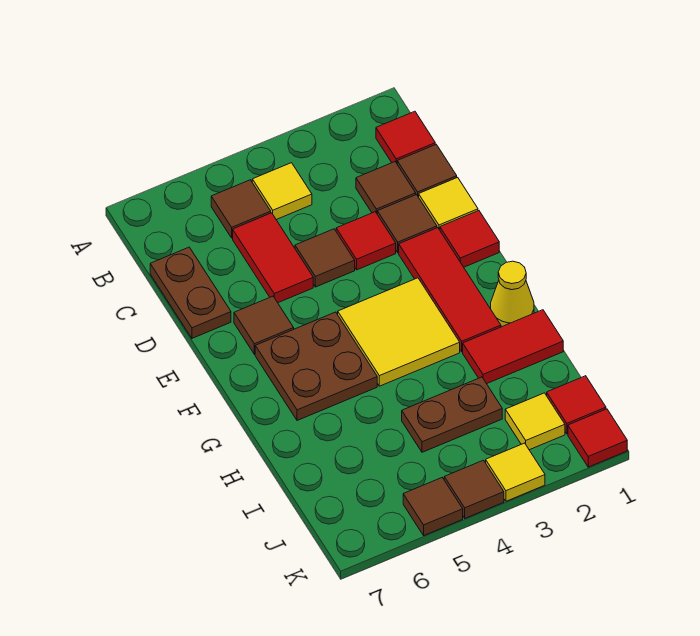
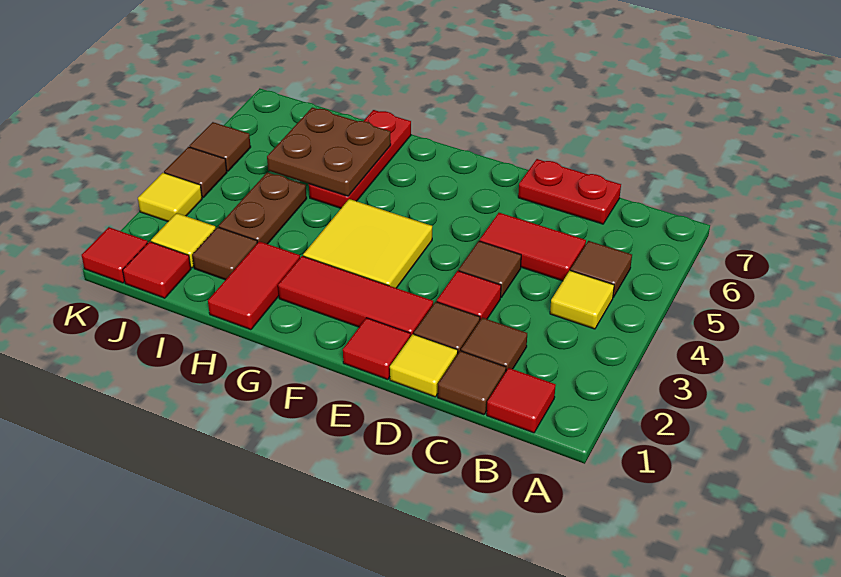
brown plate C7:D7 level 1 -> red plate C7:D7 level 1
brown tile E6 level 1 -> brown tile I2 level 1
brown plate F5:G6 level 1 -> brown plate H5:I6 level 2
yellow cone G1 level 1 -> none
none -> red plate H5:H7 level 1

